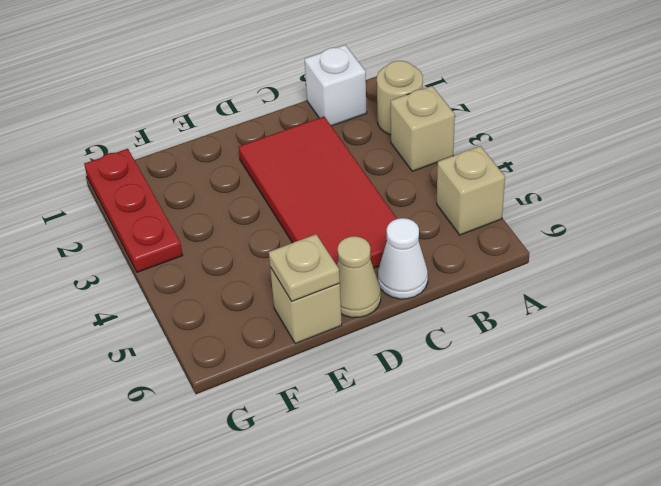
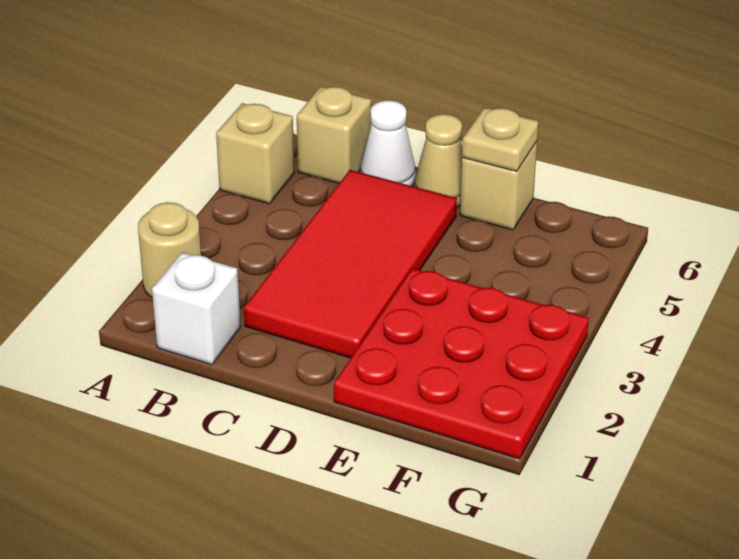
tan brick A3 level 1 -> tan brick B6 level 1
red plate G1:G3 level 1 -> red plate E1:G3 level 1

